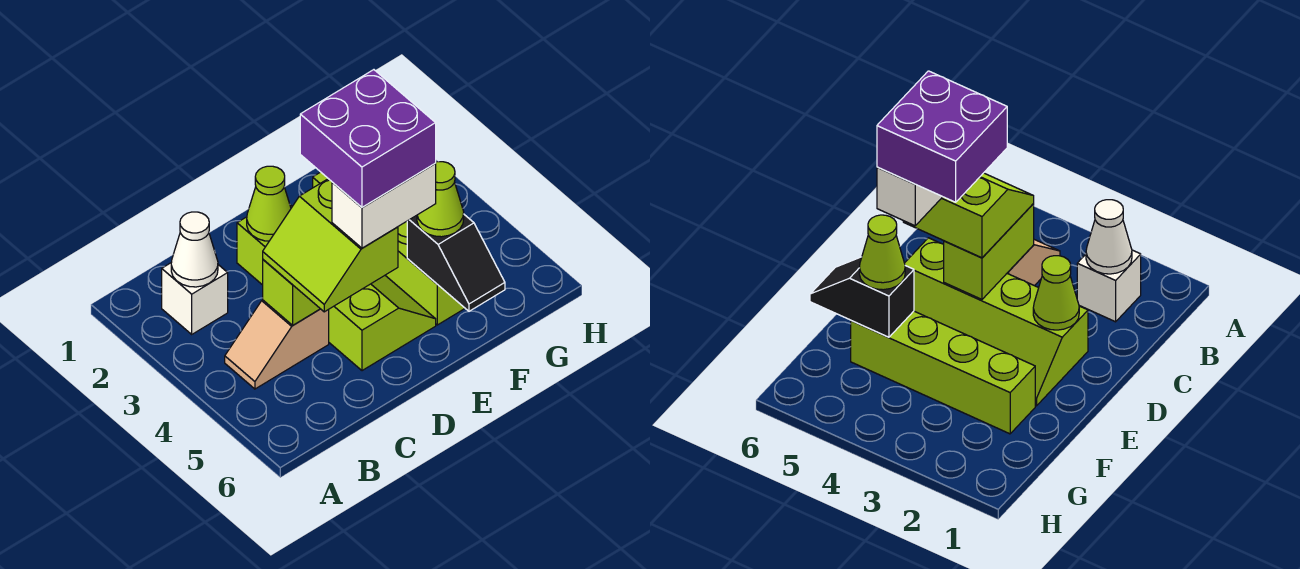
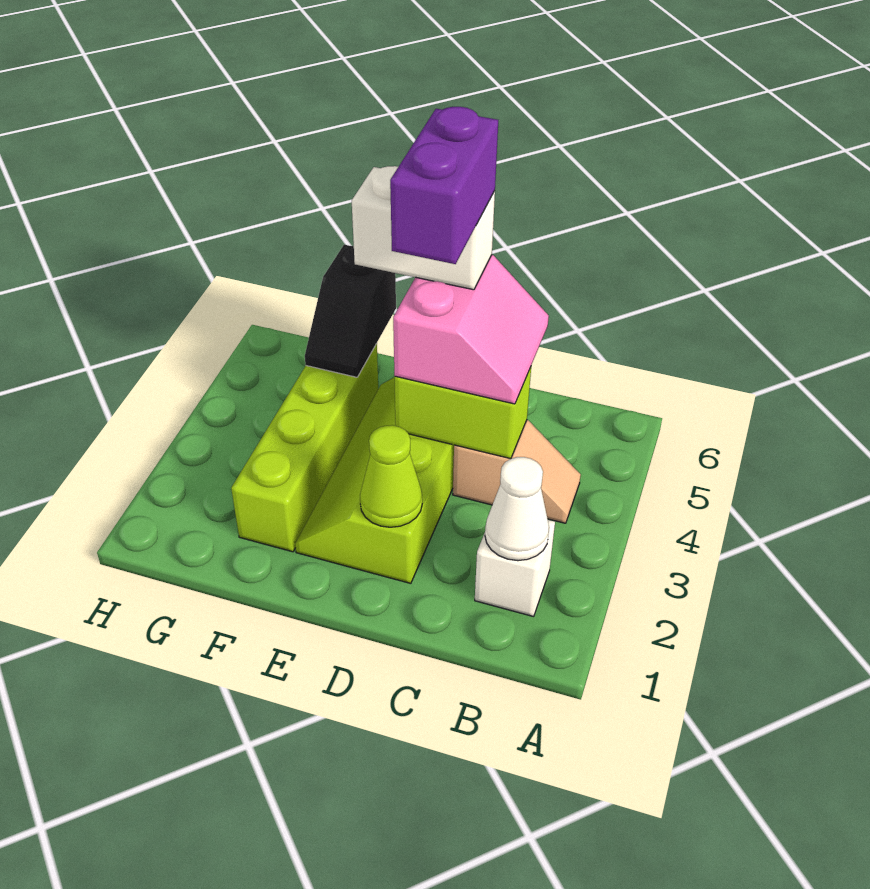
lime slope C4:D5 level 3 top D -> pink slope C4:D5 level 3 top D
purple brick D4:E5 level 5 -> purple brick D4:D5 level 5
black slope F5:F6 level 2 top 5 -> black slope F5:F6 level 2 top 6
lime cone F5 level 3 -> none

